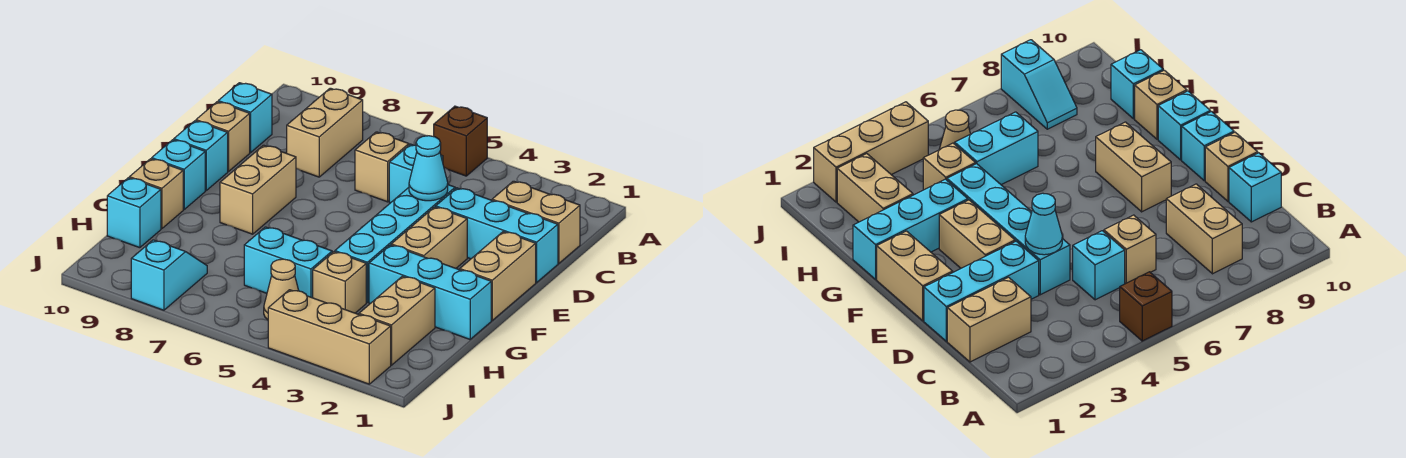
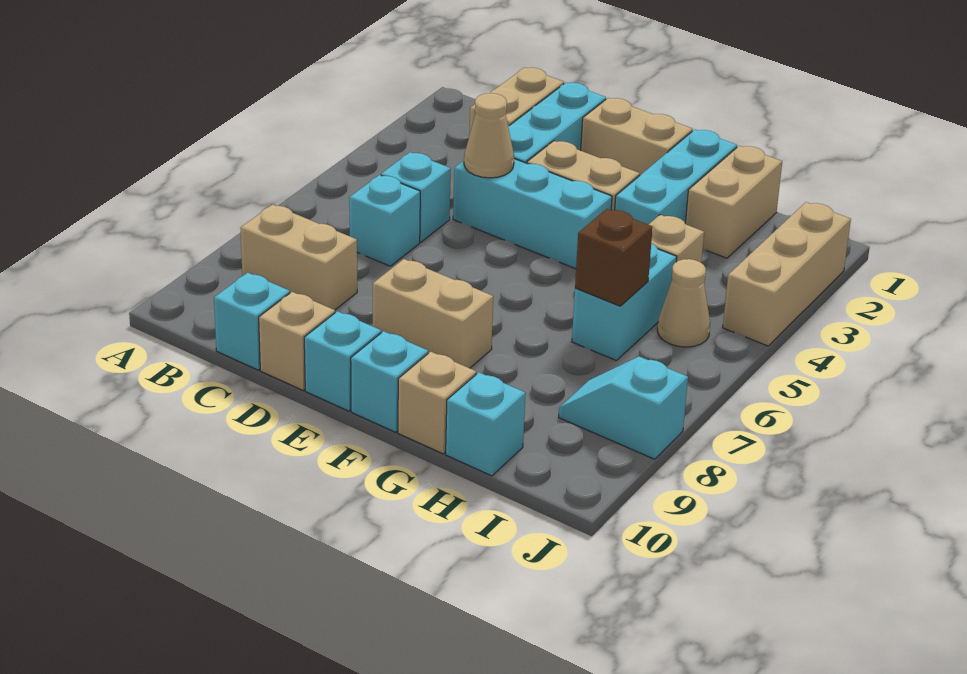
brown brick A5 level 1 -> brown brick H6 level 2
tan brick C6 level 1 -> cyan brick C6 level 1
cyan brick D4:G4 level 1 -> cyan brick D4:F4 level 1
cyan cone D4 level 2 -> tan cone D4 level 2
tan brick H2:I2 level 1 -> tan brick H1:H2 level 1

